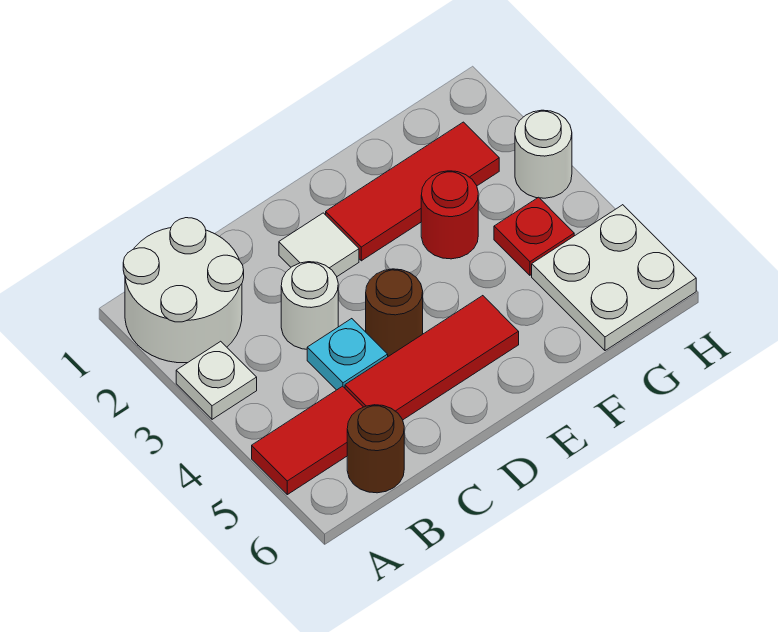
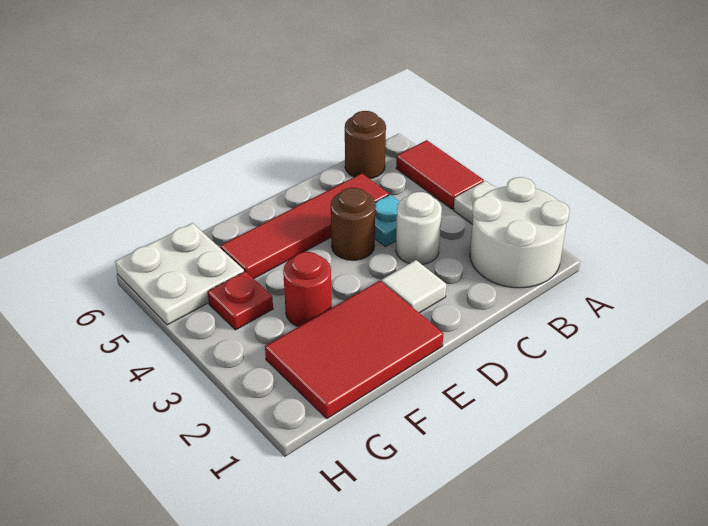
red tile A5:B5 level 1 -> red tile A4:A5 level 1
red tile C5:E5 level 1 -> red tile C5:F5 level 1
red tile E2:G2 level 1 -> red tile E1:G2 level 1
white round brick H3 level 1 -> none

